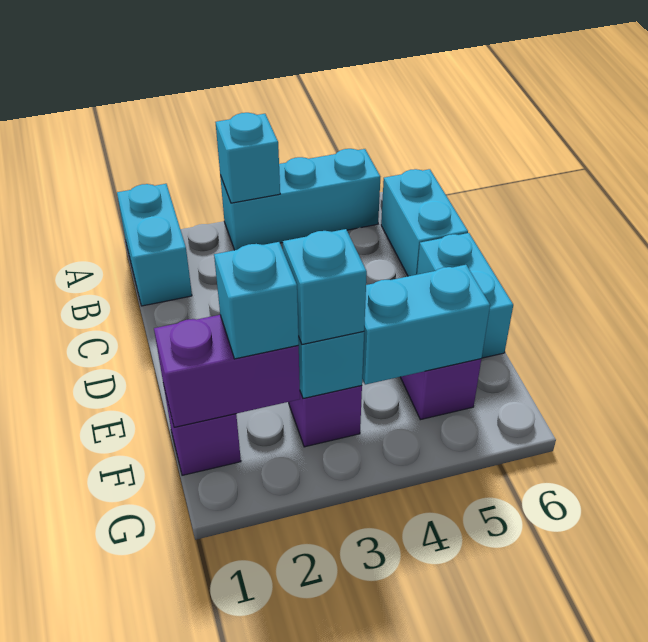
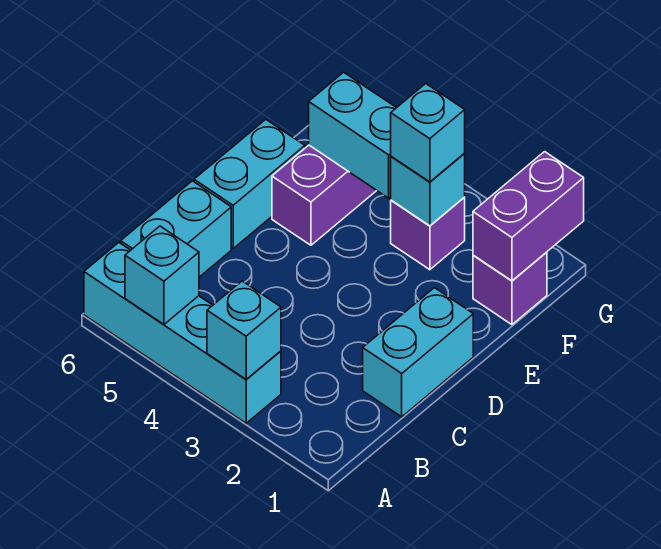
cyan brick A1:B1 level 1 -> cyan brick C1:D1 level 1
cyan brick A3:A5 level 1 -> cyan brick A3:A6 level 1
purple brick F1:F2 level 2 -> purple brick F1:G1 level 2
cyan brick F2 level 3 -> cyan brick A5 level 2

